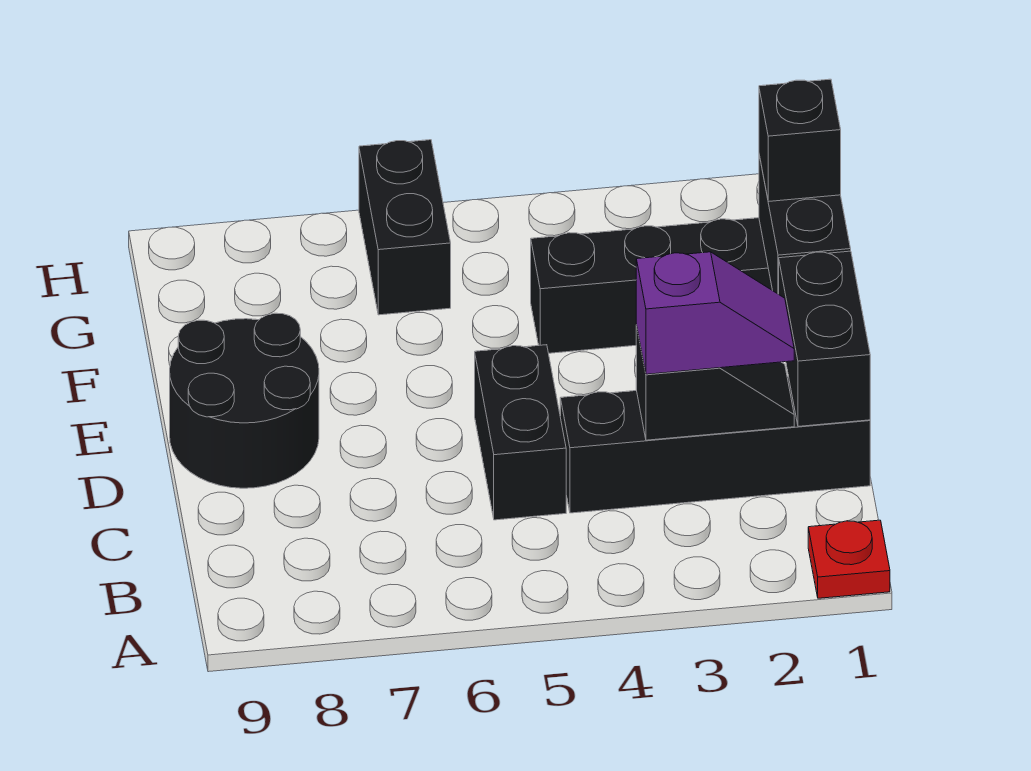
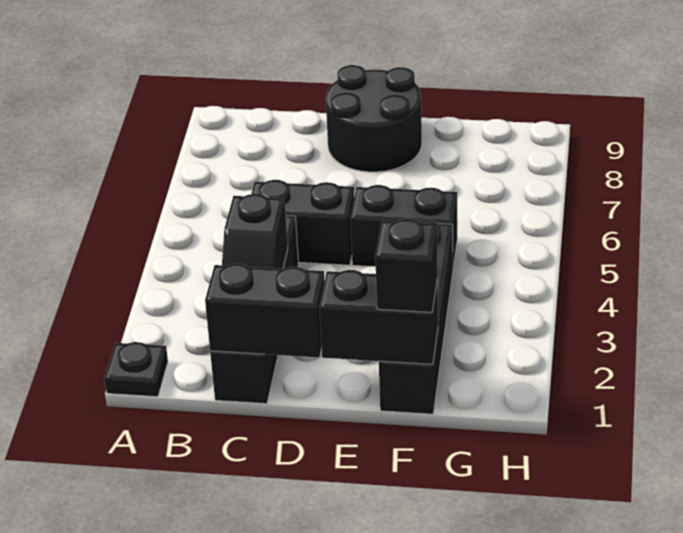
red plate A1 level 1 -> black plate A1 level 1
purple slope C2:C3 level 3 top 3 -> none
black brick G6:H6 level 1 -> black brick E5:F5 level 1

